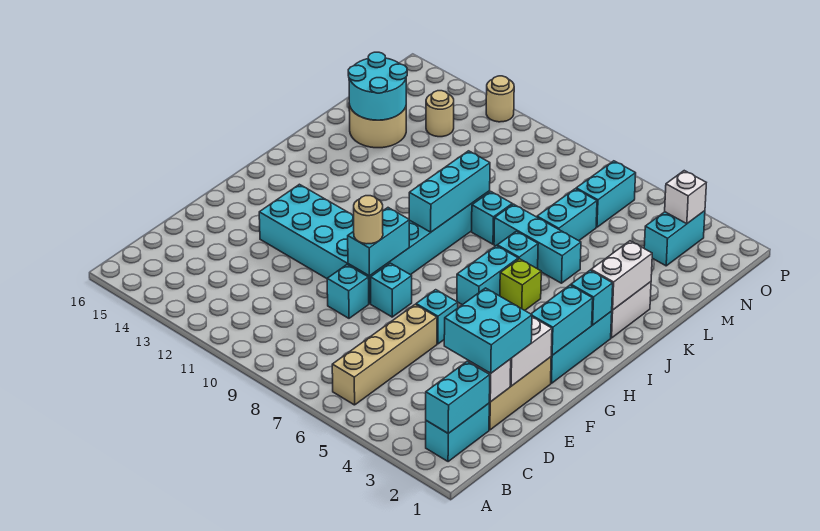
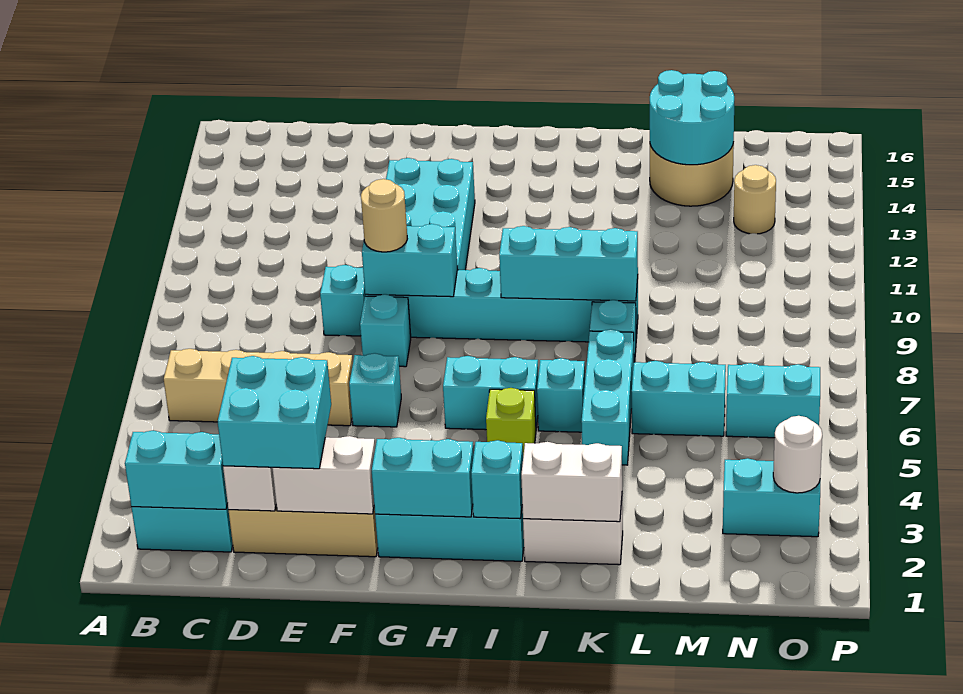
white brick O3 level 2 -> white round brick O3 level 2
tan round brick P12 level 1 -> none

